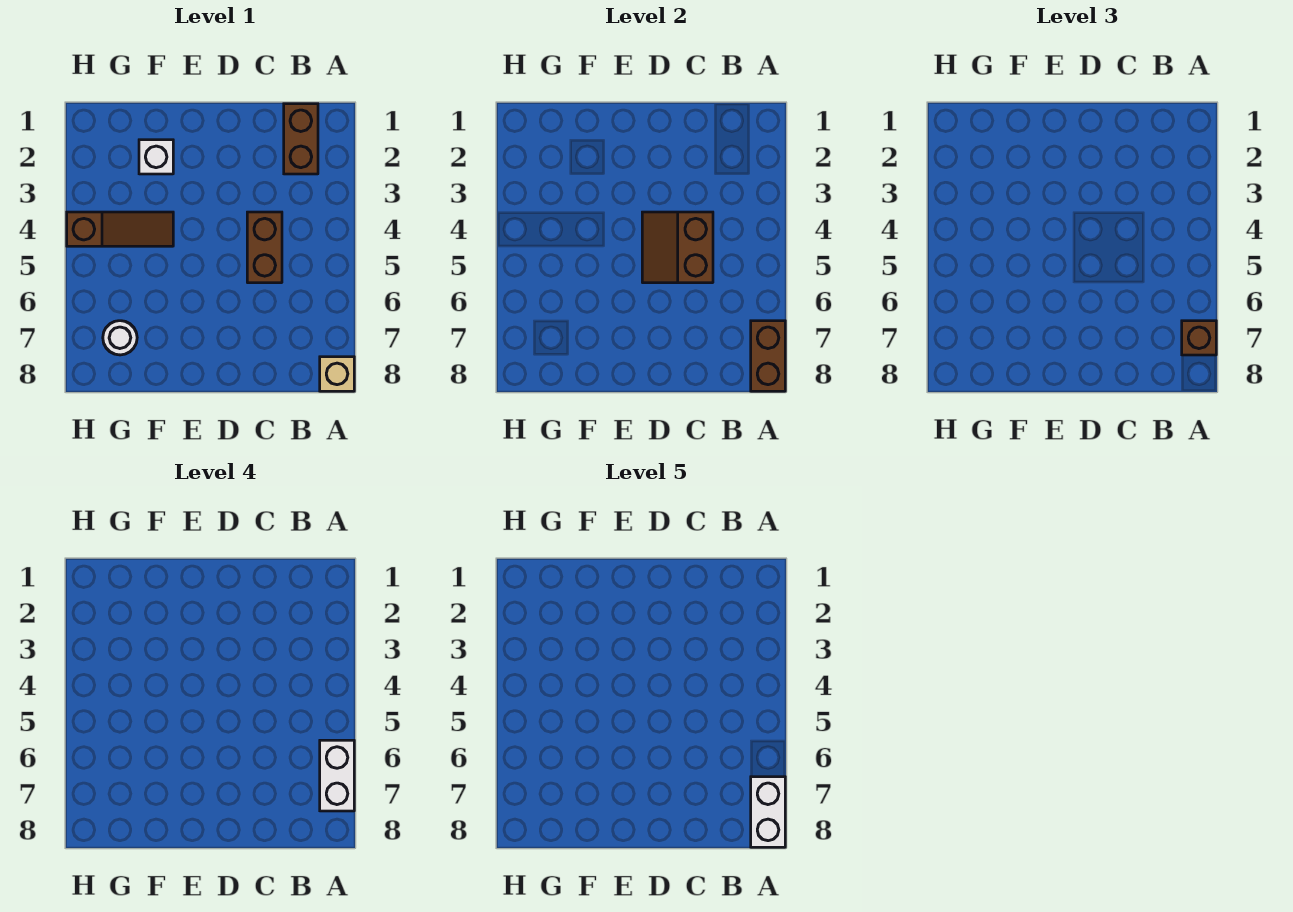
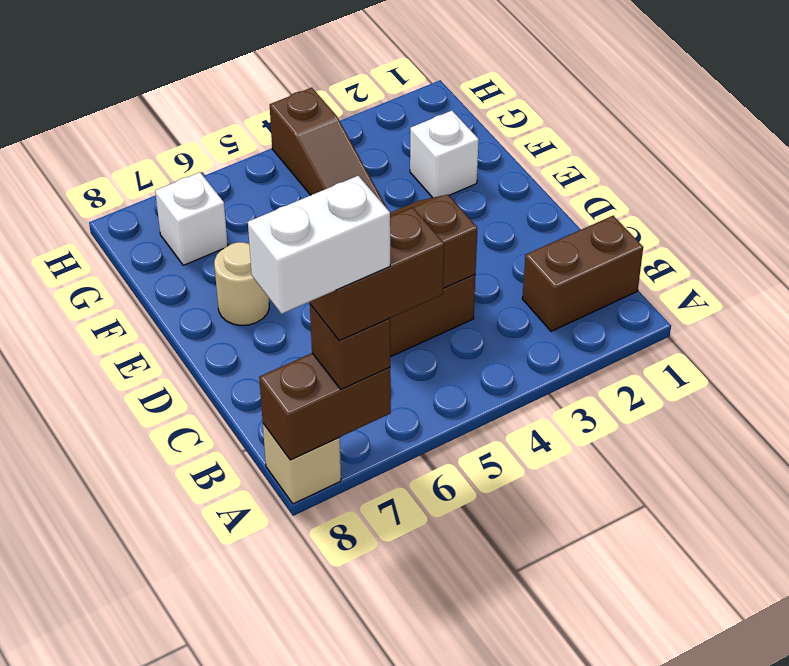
white brick A6:A7 level 4 -> brown brick A6:A7 level 4
none -> tan round brick E7 level 1
white round brick G7 level 1 -> white brick G7 level 1

